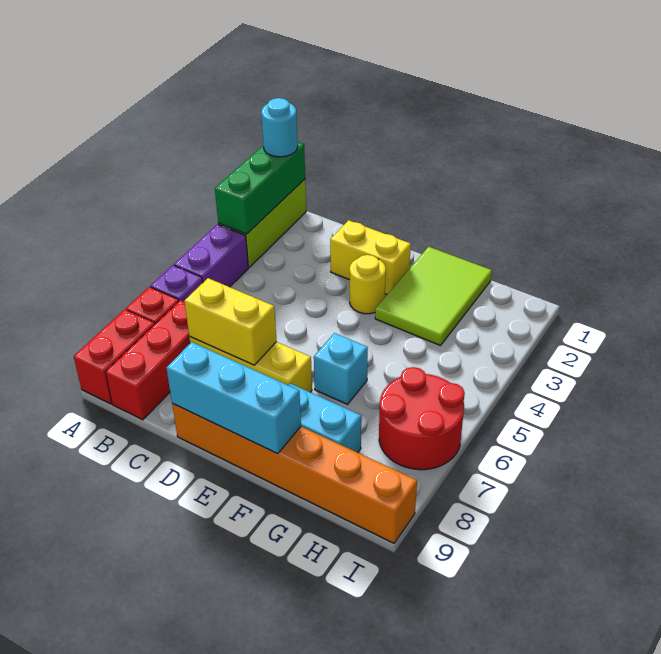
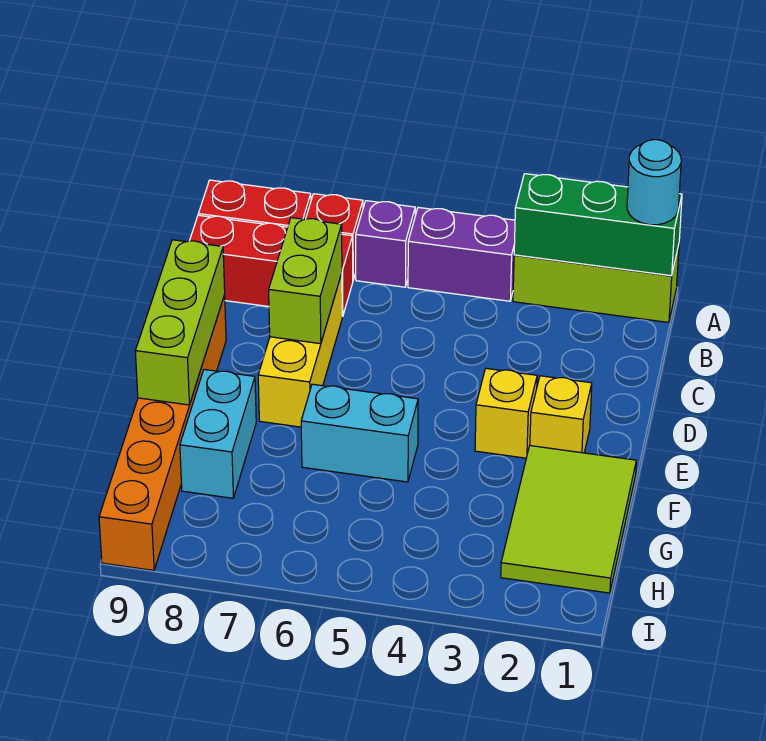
yellow brick C7:D7 level 2 -> lime brick C7:D7 level 2
yellow brick D2:E2 level 1 -> yellow brick E2 level 1
cyan brick D9:F9 level 2 -> lime brick D9:F9 level 2
yellow round brick E3 level 1 -> yellow brick E3 level 1
lime tile F1:G3 level 1 -> lime tile F1:H2 level 1
cyan brick F6 level 1 -> cyan brick F5:F6 level 1
red round brick H6:I7 level 1 -> none

